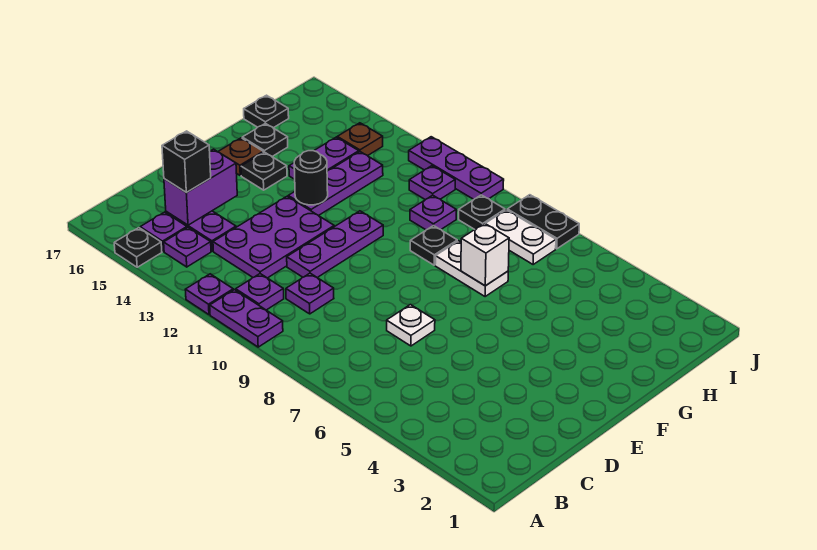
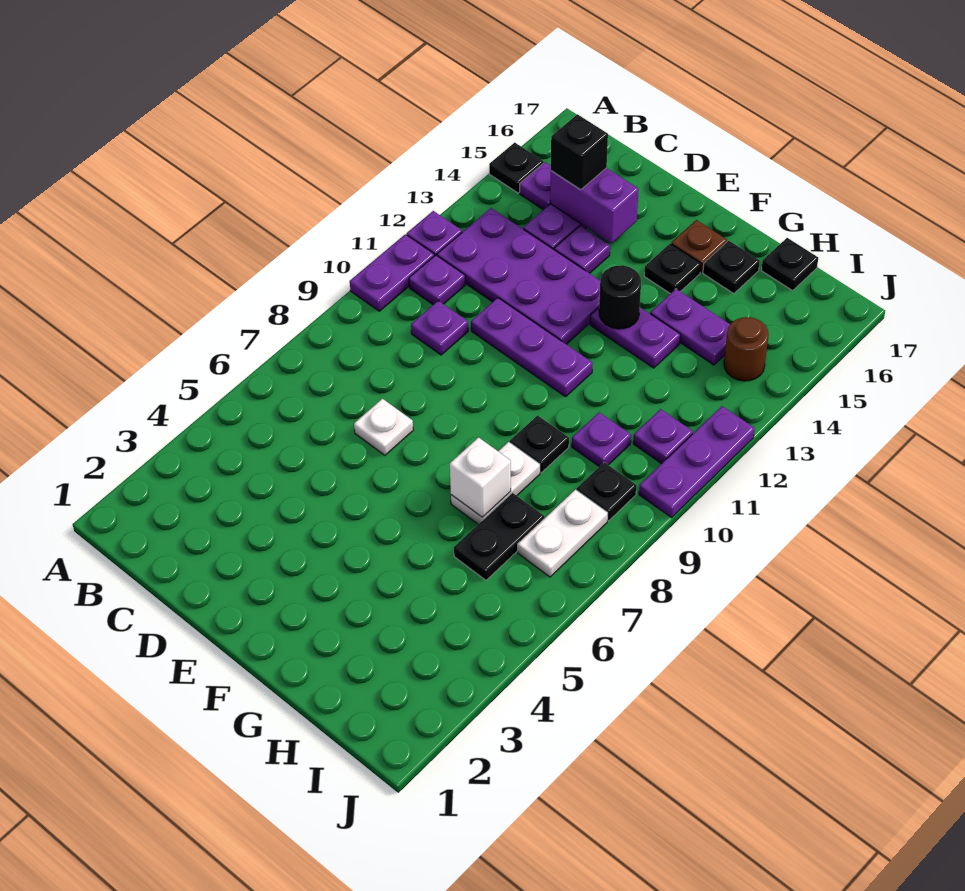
purple plate B14 level 1 -> purple plate D14 level 1
purple plate C12:E13 level 1 -> purple plate B12:E13 level 1
purple plate F13:H13 level 1 -> purple plate F13:G13 level 1
brown plate I14 level 1 -> brown round brick I14 level 1
black plate J7:J8 level 1 -> black plate H6:H7 level 1

